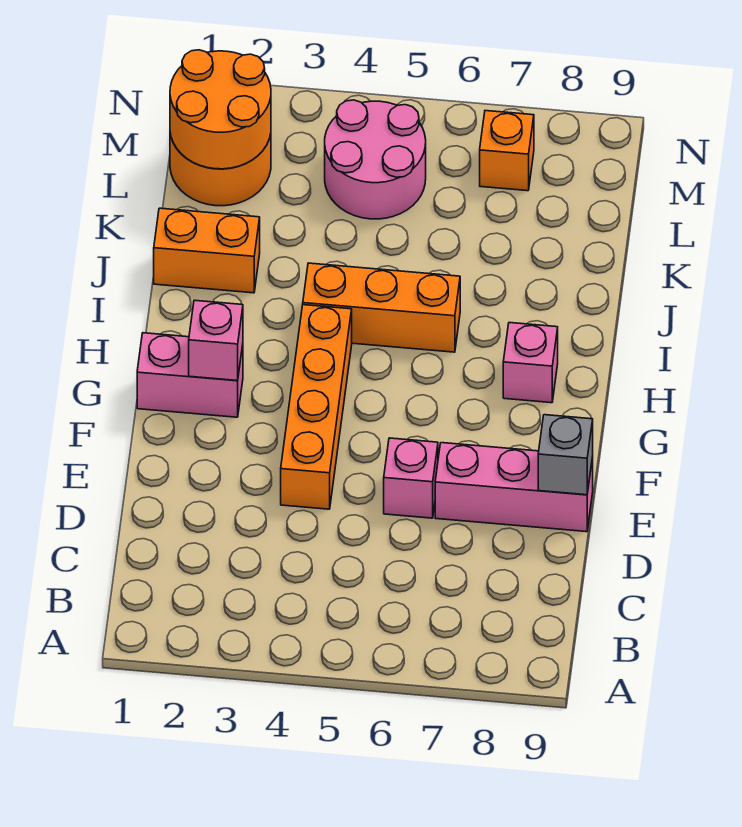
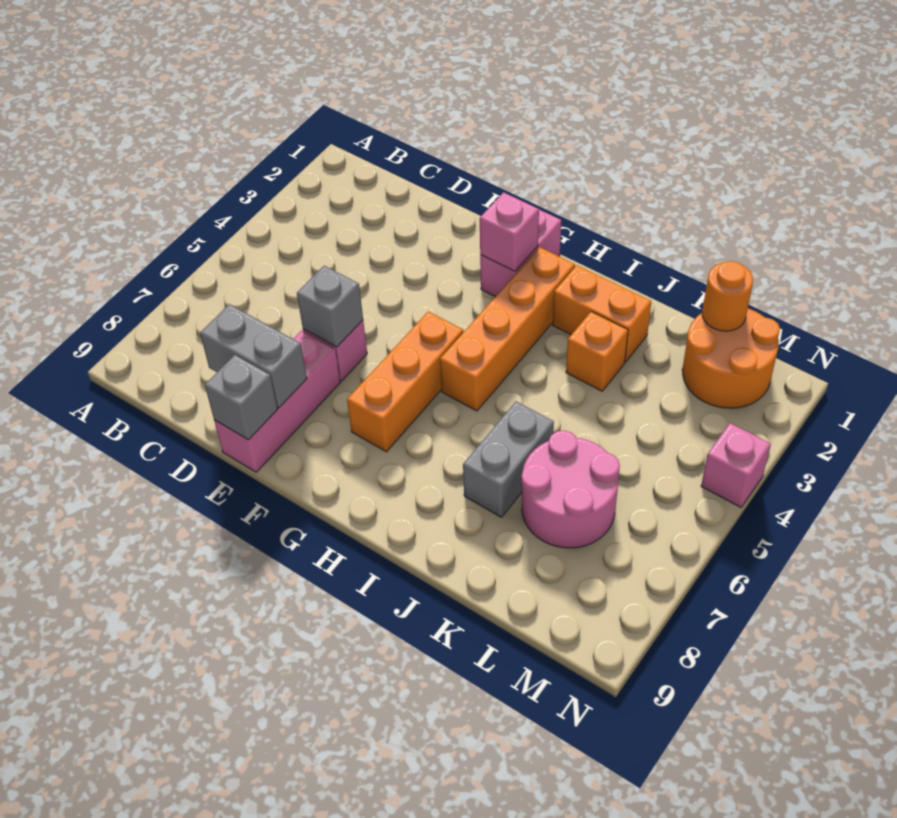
none -> grey brick D8:E8 level 2
orange brick E4:H4 level 1 -> orange brick H2:H5 level 1
none -> grey brick E6 level 2
pink brick H8 level 1 -> pink brick N4 level 1
orange brick I4:I6 level 1 -> orange brick G5:G7 level 1
orange brick J1:J2 level 1 -> orange brick I2:J2 level 1
none -> grey brick J6:J7 level 1
orange round brick L1:M2 level 2 -> orange round brick L1 level 2
pink round brick L4:M5 level 1 -> pink round brick K6:L7 level 1
orange brick M7 level 1 -> orange brick J3 level 1

